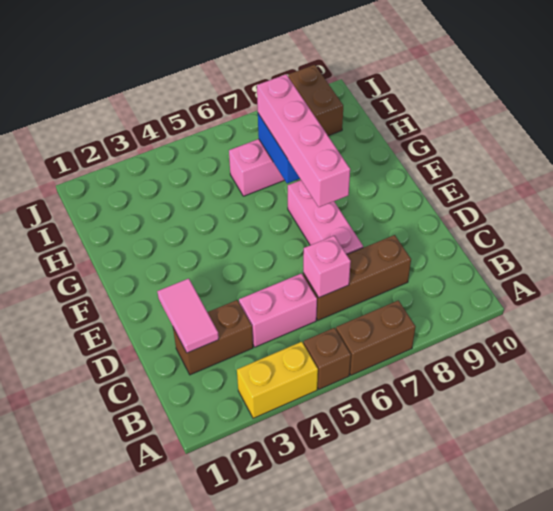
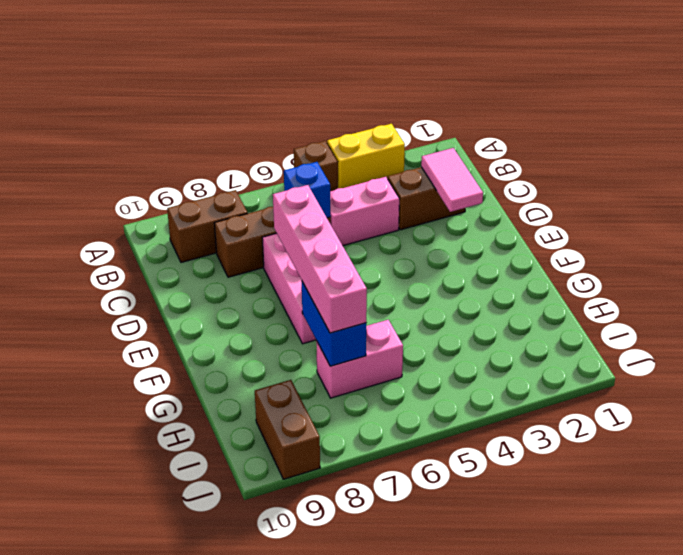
brown brick A6:A7 level 1 -> brown brick B8:B9 level 1
pink brick C6 level 2 -> blue brick C6 level 2

